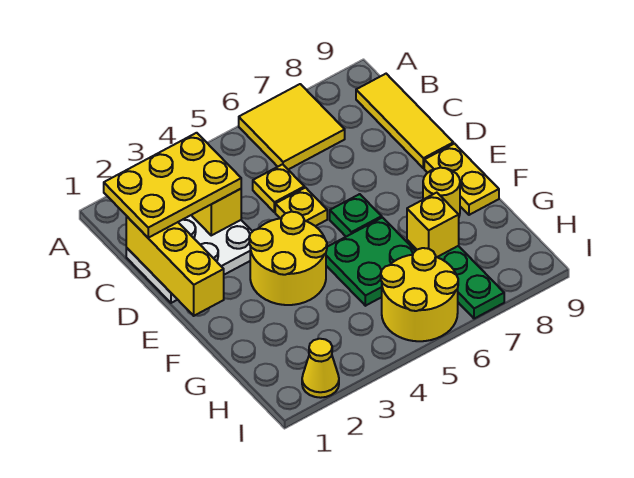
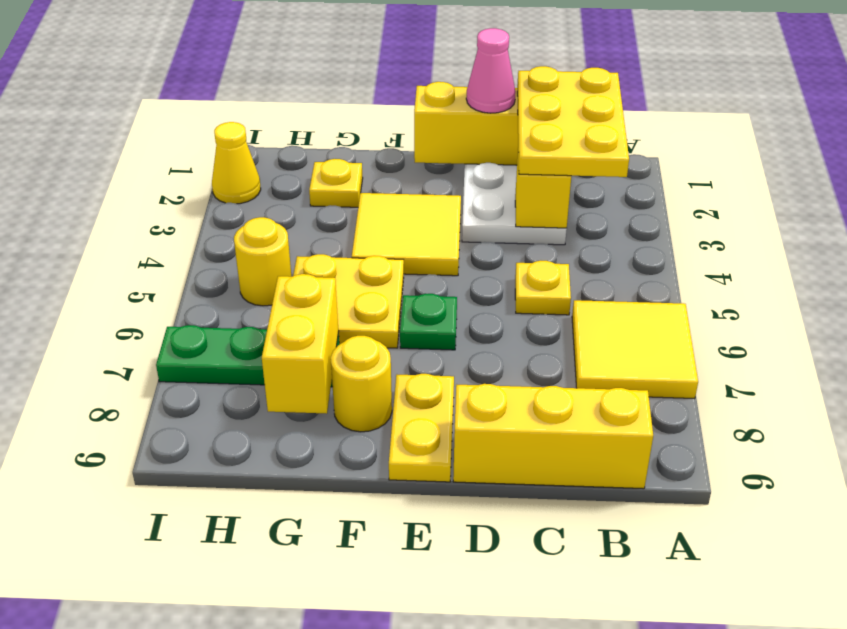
yellow tile B9:D9 level 1 -> yellow brick B9:D9 level 1
none -> pink cone D1 level 3
yellow plate D5 level 1 -> yellow plate G2 level 1
yellow round brick E3:F4 level 1 -> yellow tile E3:F4 level 1
yellow plate E9:F9 level 1 -> yellow plate E8:E9 level 1
green plate F5:G6 level 1 -> yellow plate F5:G6 level 1
yellow brick G7 level 2 -> yellow brick G7:G8 level 2
yellow round brick H5:I6 level 1 -> yellow round brick H5 level 1

